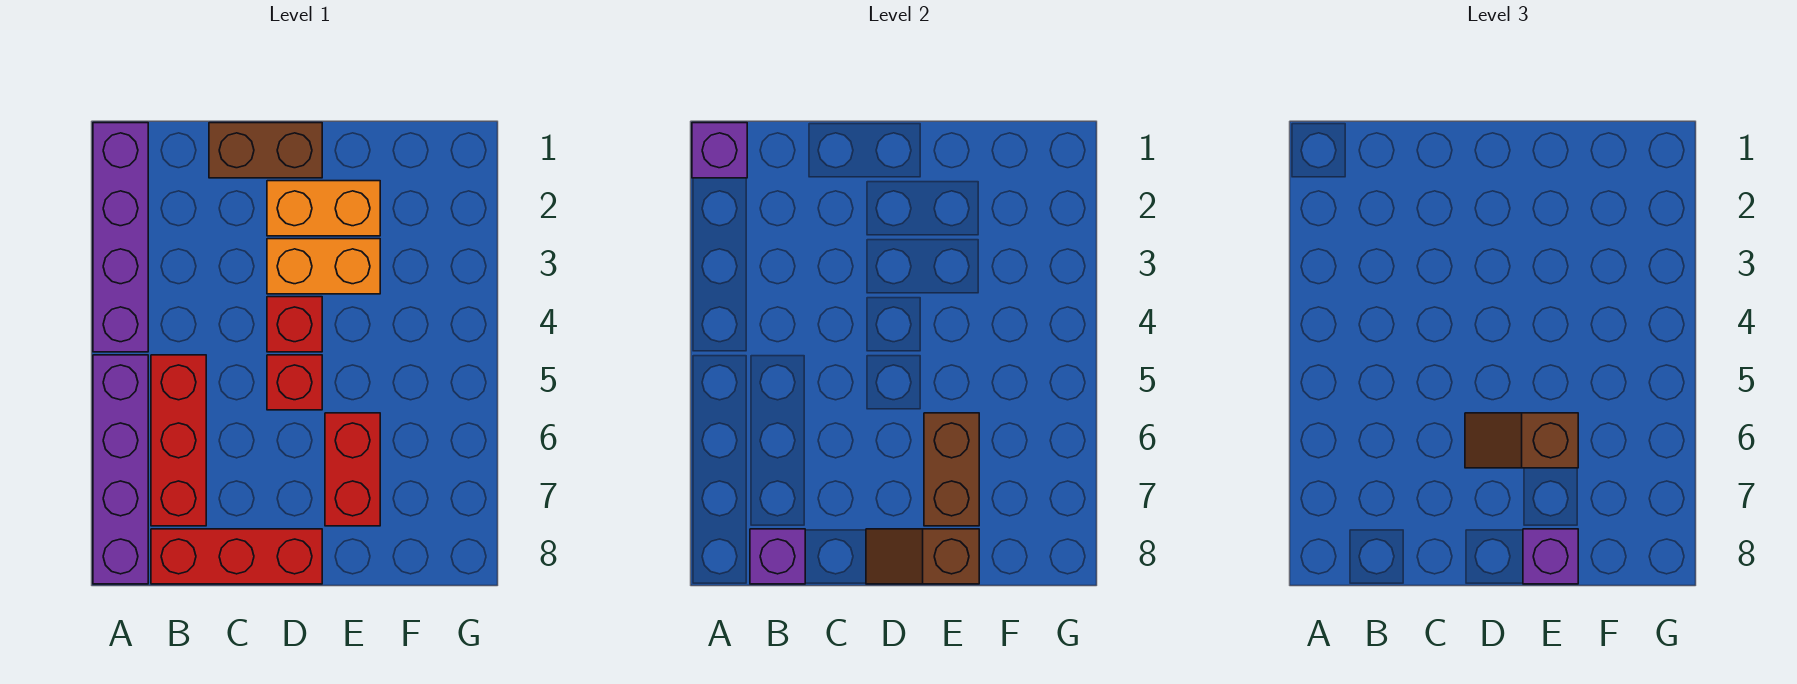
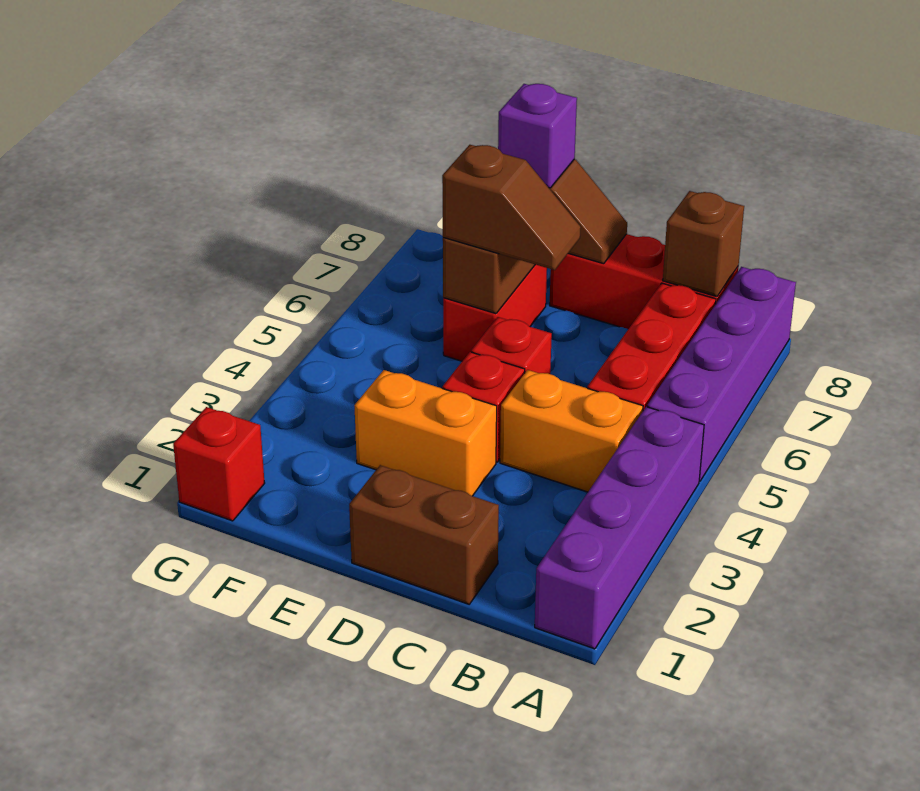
purple brick A1 level 2 -> none
purple brick B8 level 2 -> brown brick B8 level 2
orange brick D2:E2 level 1 -> orange brick B4:C4 level 1
none -> red brick G1 level 1

